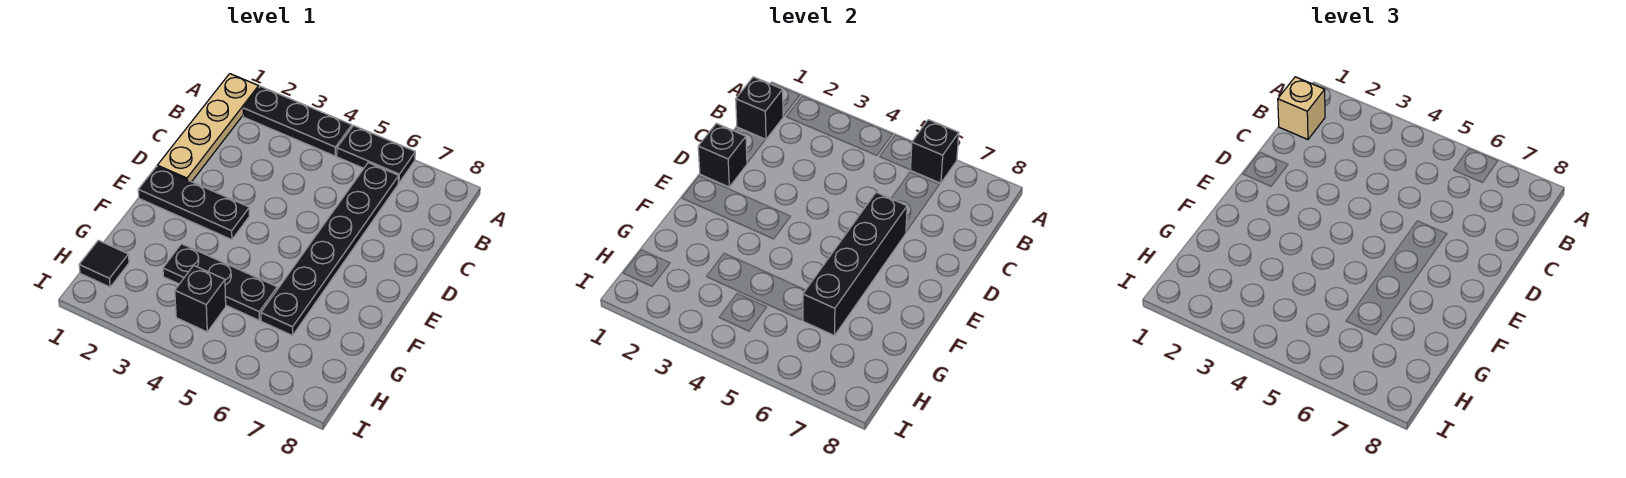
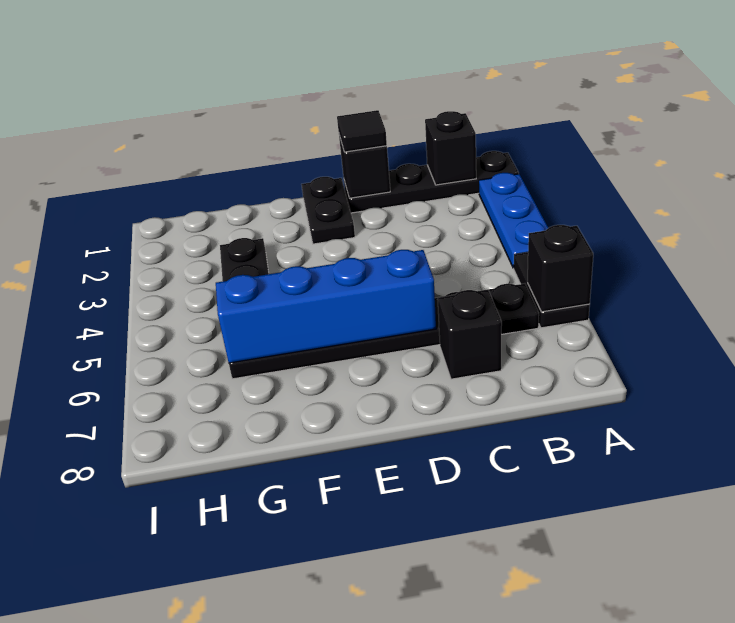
tan plate A1:D1 level 1 -> black plate A1:D1 level 1
black plate A2:A4 level 1 -> blue plate A2:A4 level 1
tan brick B1 level 3 -> none
black brick D6:G6 level 2 -> blue brick D6:G6 level 2
black plate E1:E3 level 1 -> black plate E1:E2 level 1
black tile H1 level 1 -> black tile D1 level 3
black brick H4 level 1 -> black brick C7 level 1

